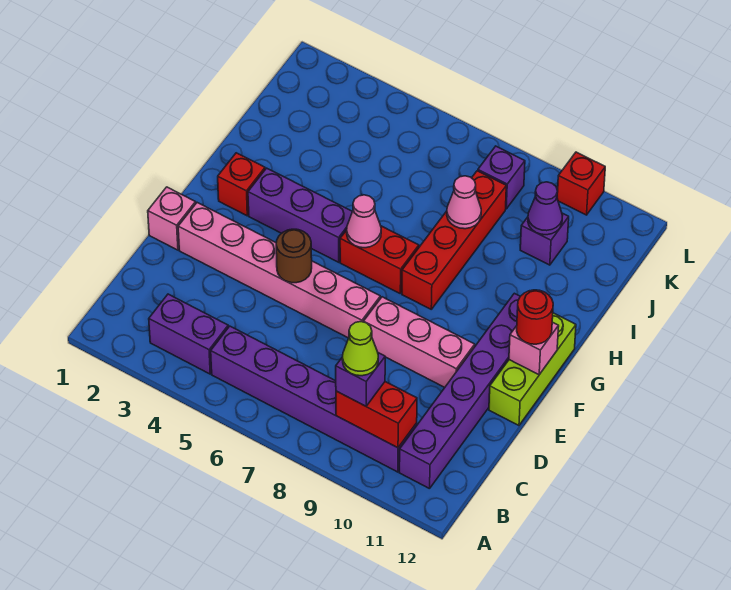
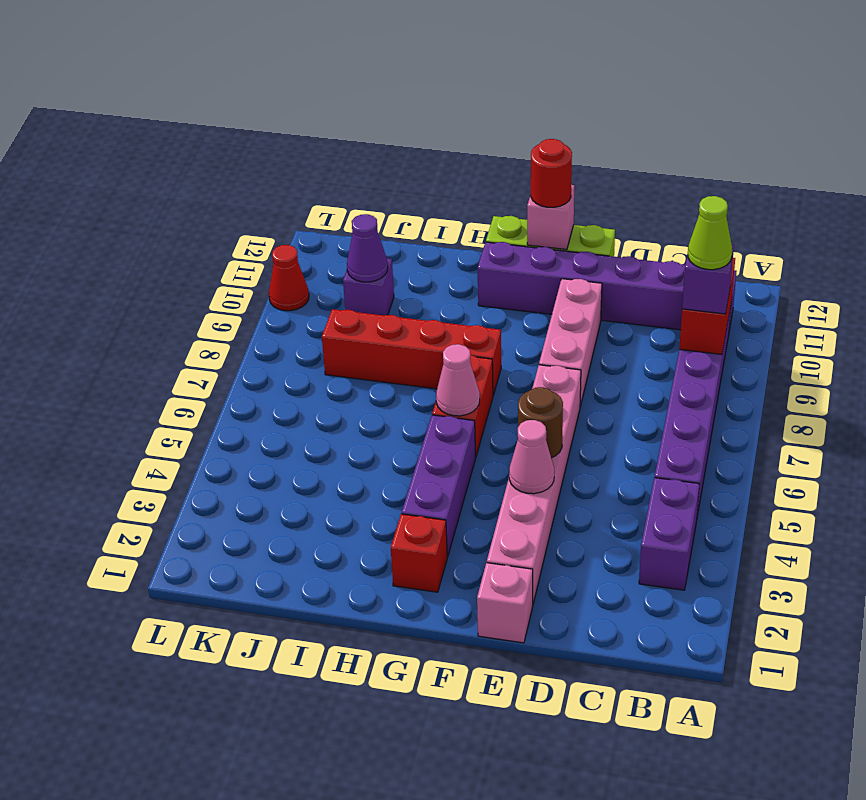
pink cone I8 level 2 -> pink cone E4 level 2
purple brick K8 level 1 -> none
red brick L10 level 1 -> red cone L10 level 1

